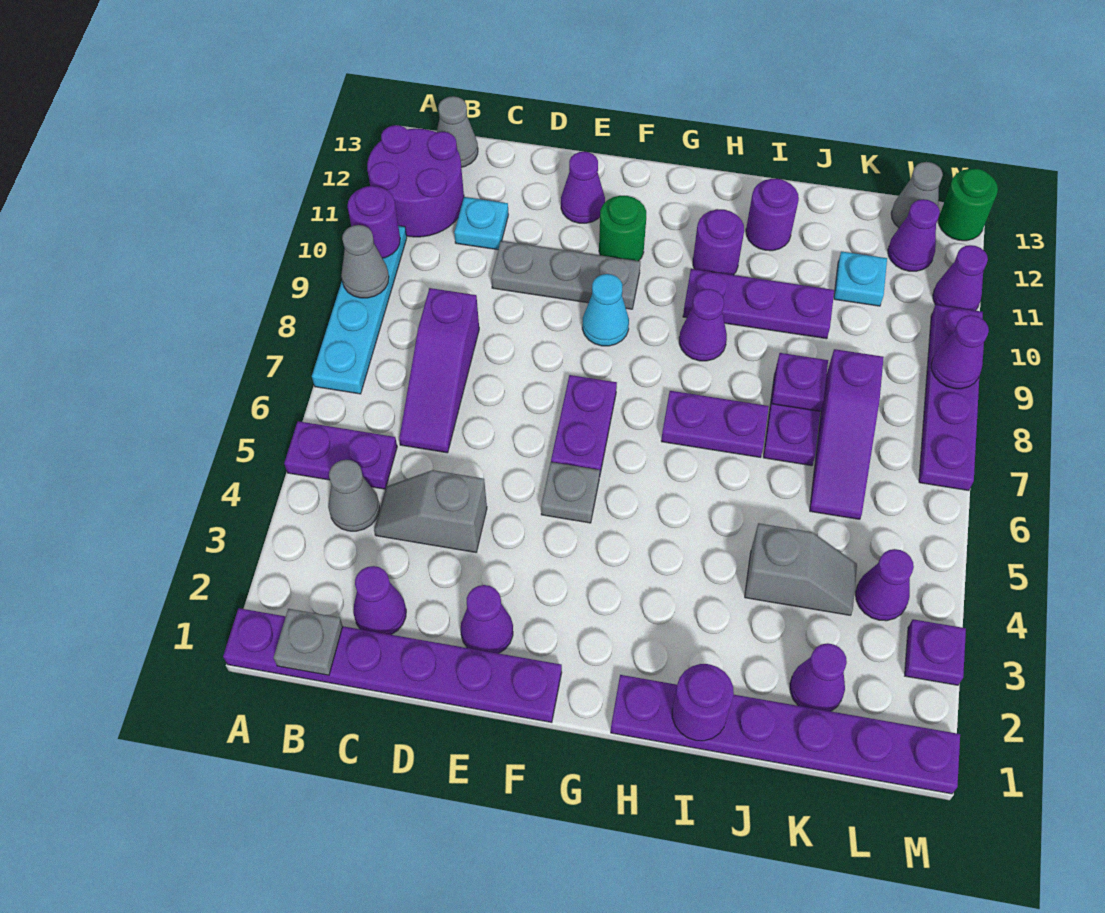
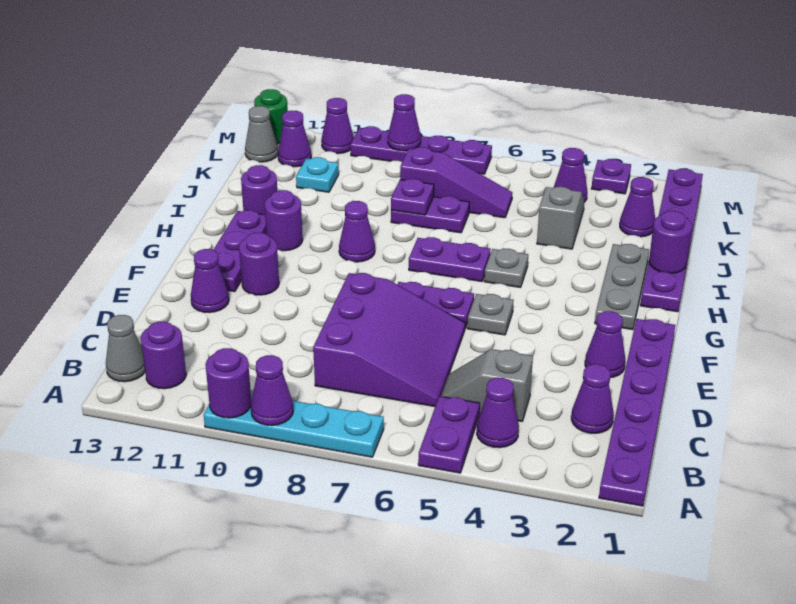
grey cone A9 level 2 -> purple cone A9 level 2
purple round brick A11:B12 level 1 -> purple round brick B12 level 1
grey plate B1 level 2 -> grey plate H5 level 1
grey cone B4 level 1 -> purple cone B4 level 1
grey slope C4:D4 level 1 top D -> grey slope C4:C5 level 1 top 4
purple slope C6:C8 level 1 top 8 -> purple slope C6:E8 level 1 top 8
cyan plate C11 level 1 -> none
grey plate D10:F10 level 1 -> grey plate G2:I2 level 1
cyan cone F9 level 1 -> none
green round brick F11 level 1 -> purple round brick F11 level 1
purple plate H7:I7 level 1 -> purple plate H6:H7 level 1
purple plate H10:J10 level 1 -> purple plate F12:H12 level 1

